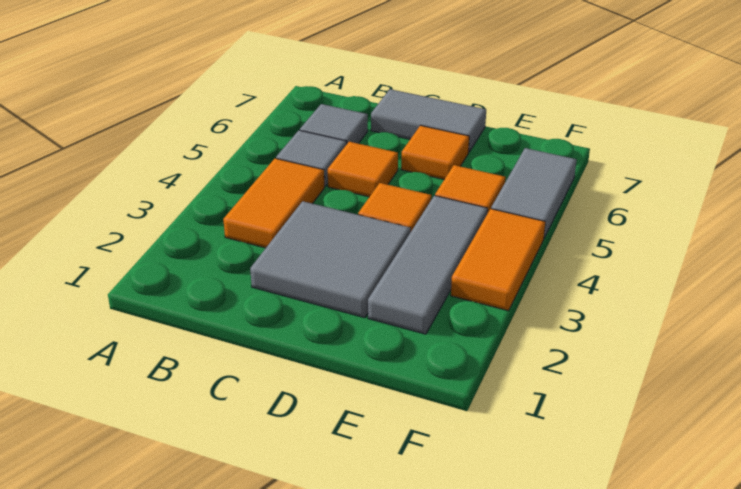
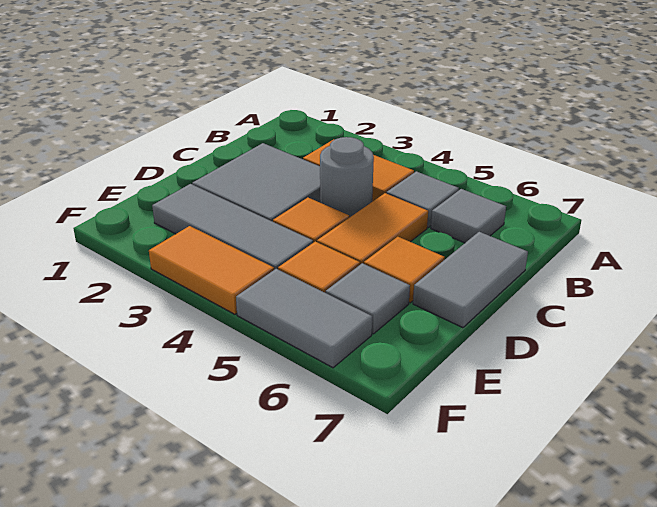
none -> grey round brick C4 level 1
orange tile C5 level 1 -> orange tile C5:D5 level 1
none -> grey tile E6 level 1

